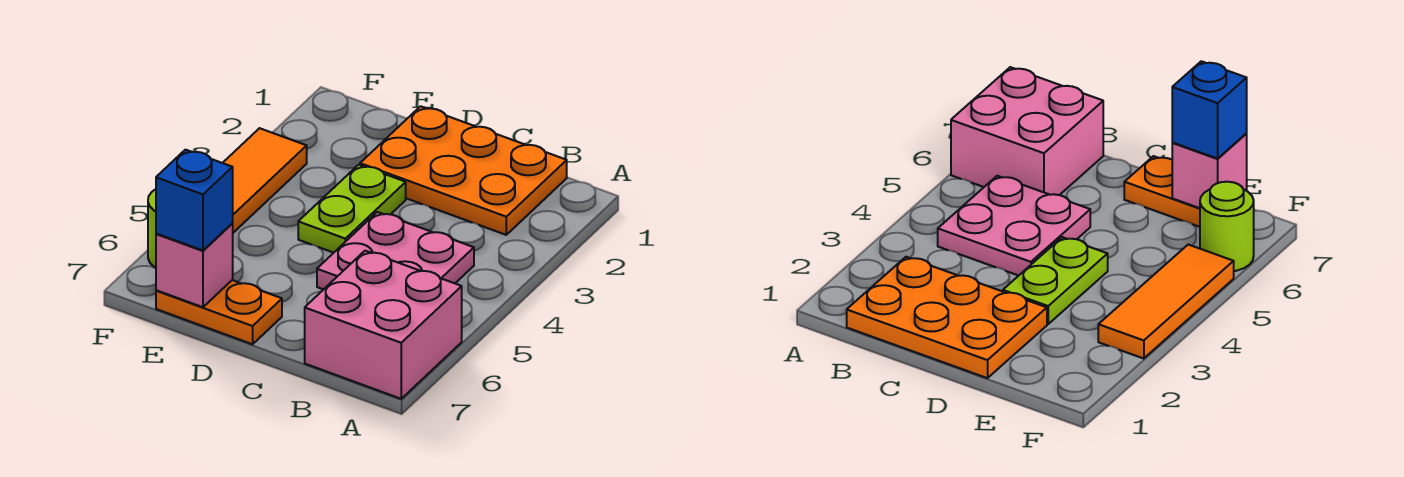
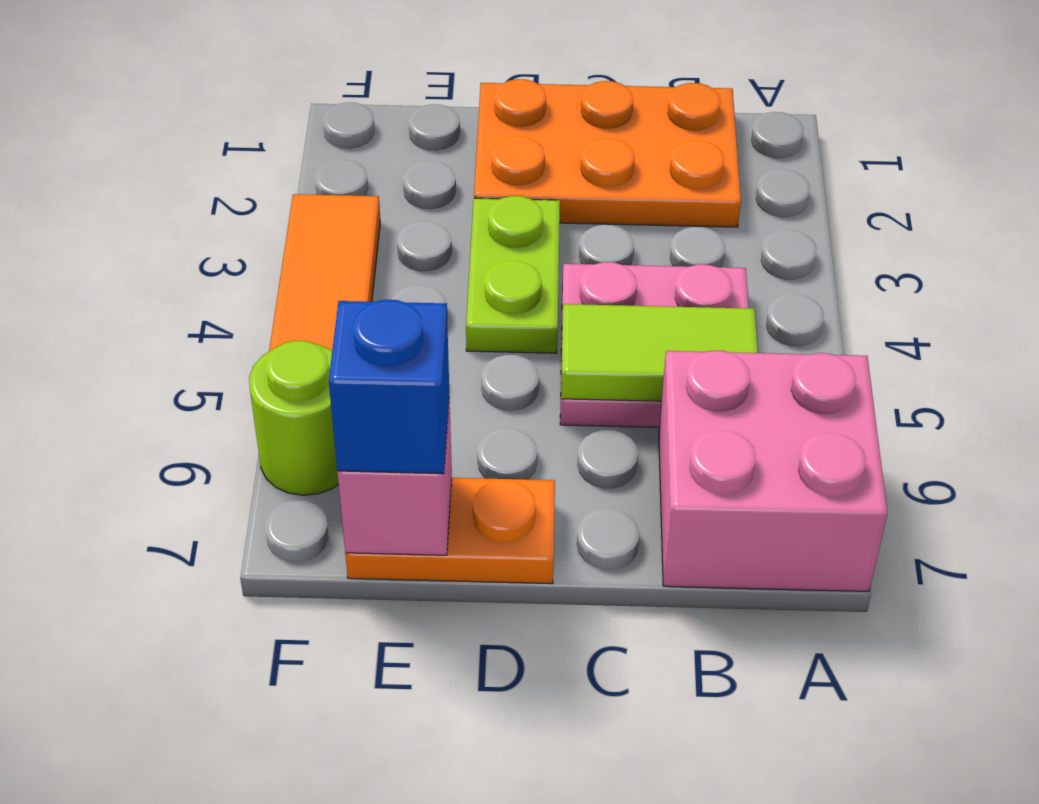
none -> lime tile B5:C5 level 2

